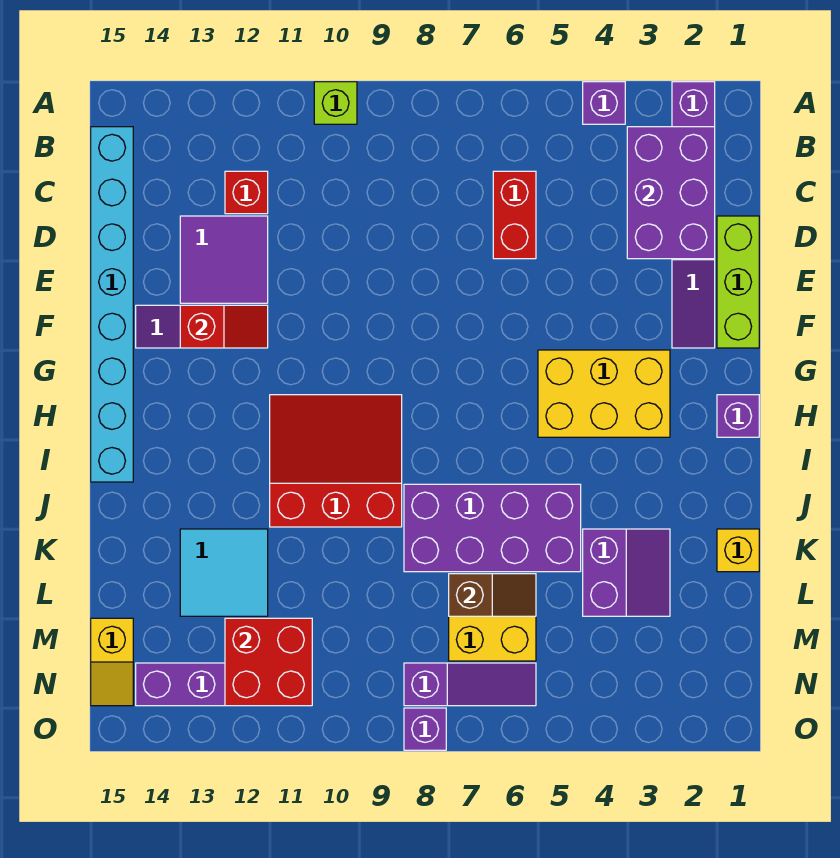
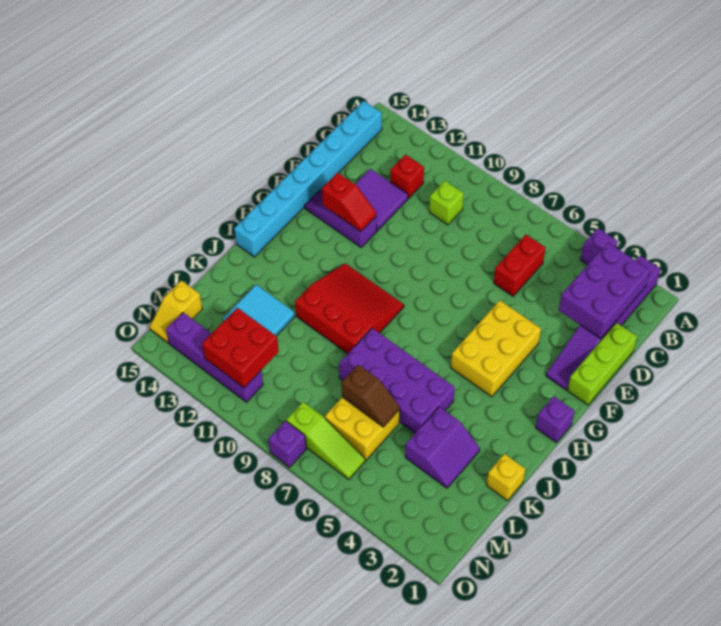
lime brick A10 level 1 -> lime brick C10 level 1
yellow brick G3:H5 level 1 -> yellow brick F4:H5 level 1
purple slope N6:N8 level 1 top 8 -> lime slope N6:N8 level 1 top 8

